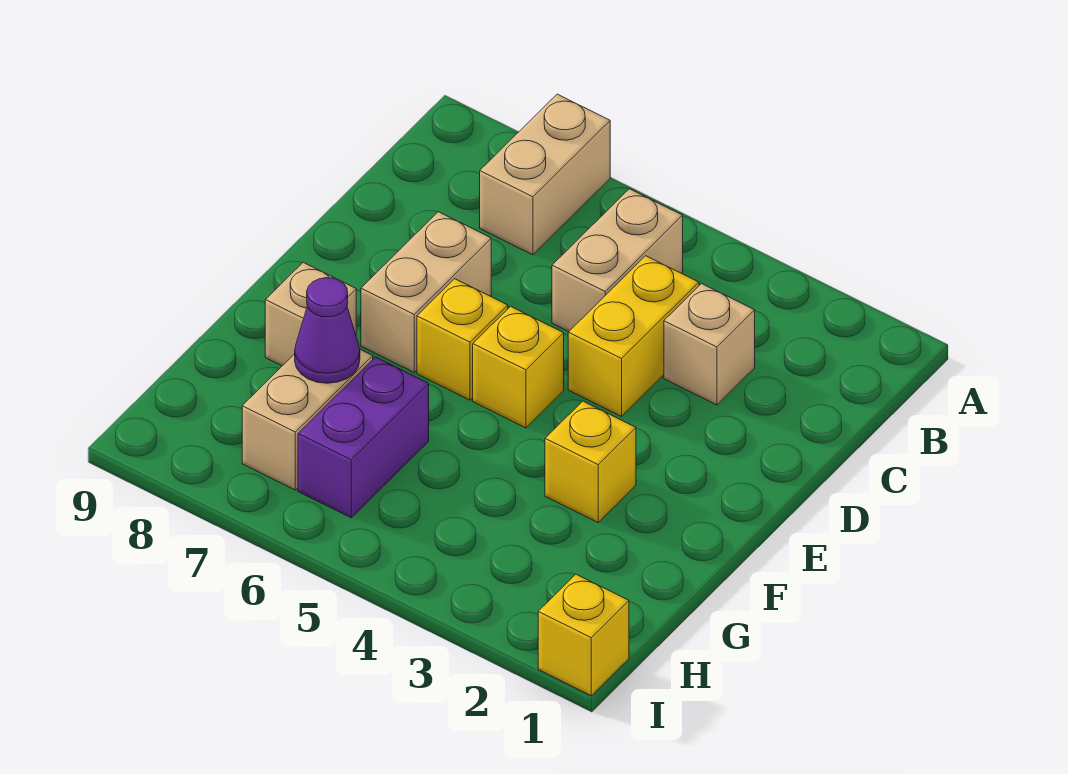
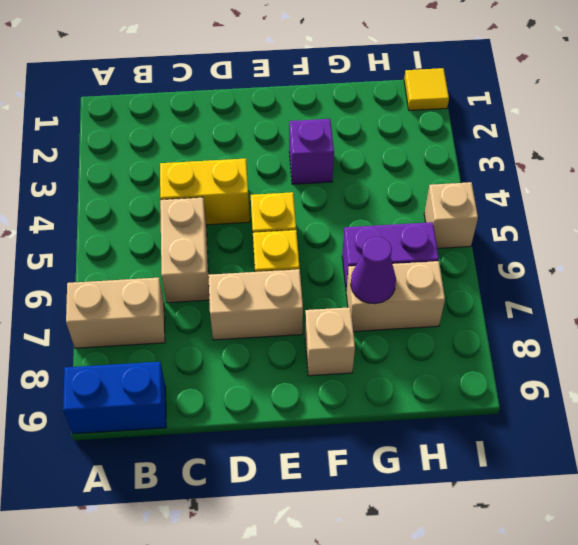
none -> blue brick A9:B9 level 1
tan brick B5:C5 level 1 -> tan brick C5:C6 level 1
tan brick C3 level 1 -> tan brick I5 level 1
yellow brick F3 level 1 -> purple brick F3 level 1
yellow brick I1 level 1 -> yellow tile I1 level 1

